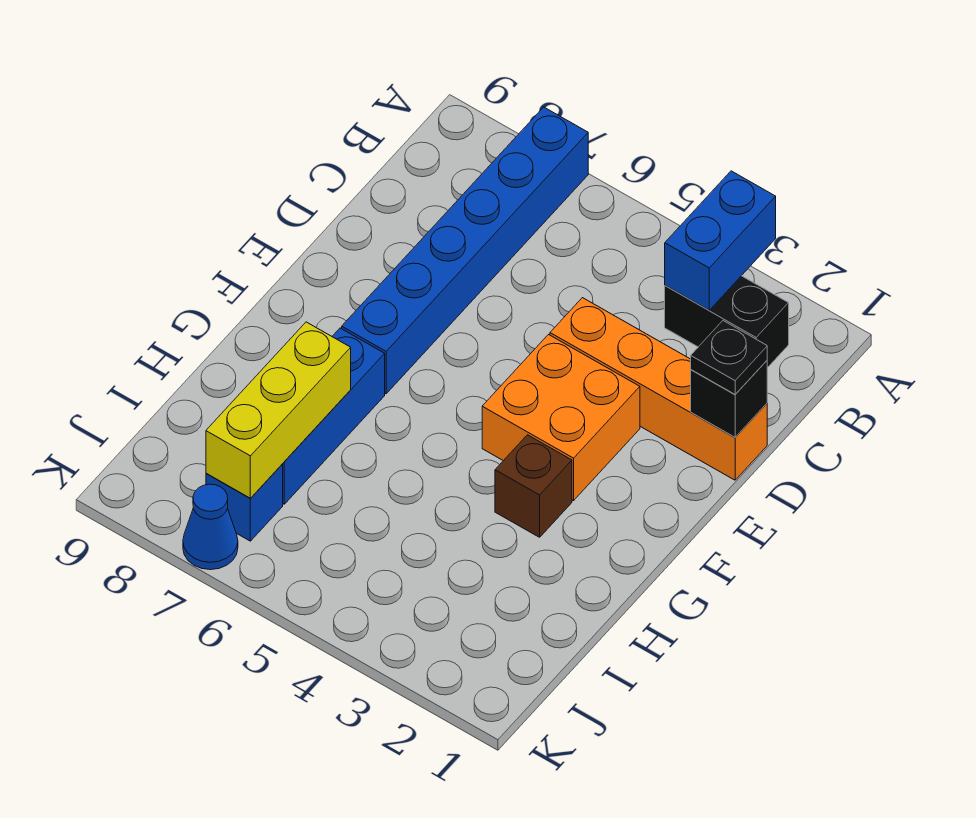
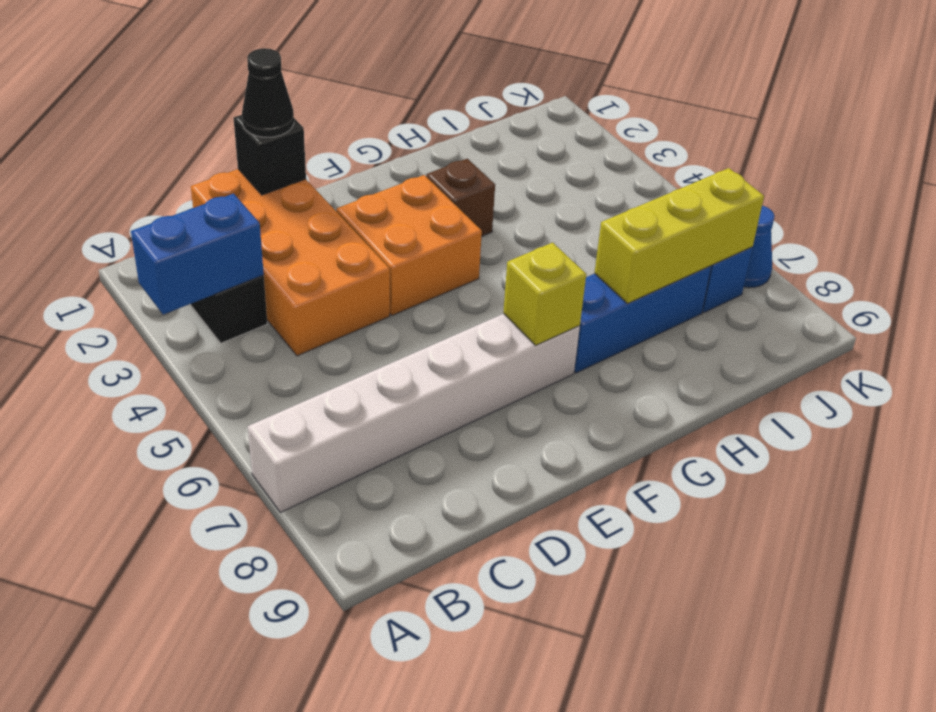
blue brick A7:F7 level 1 -> white brick A7:F7 level 1
orange brick D1:D4 level 1 -> orange brick C1:D4 level 1
black plate D1 level 3 -> black cone D1 level 3
none -> yellow brick F7 level 2

